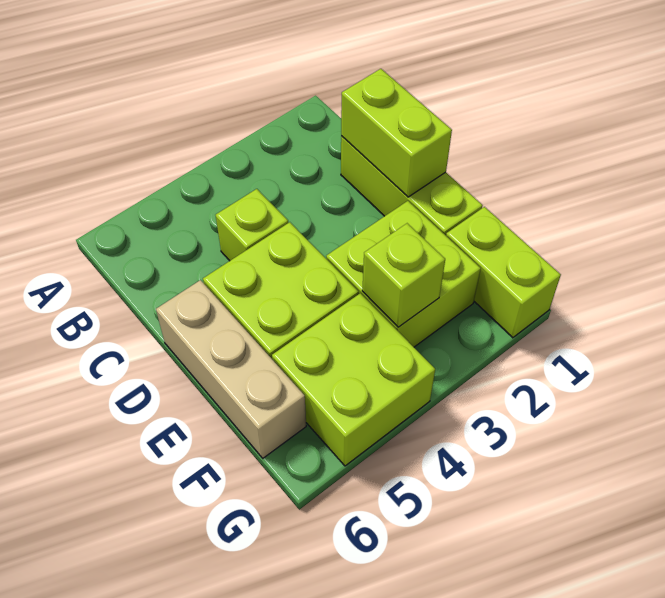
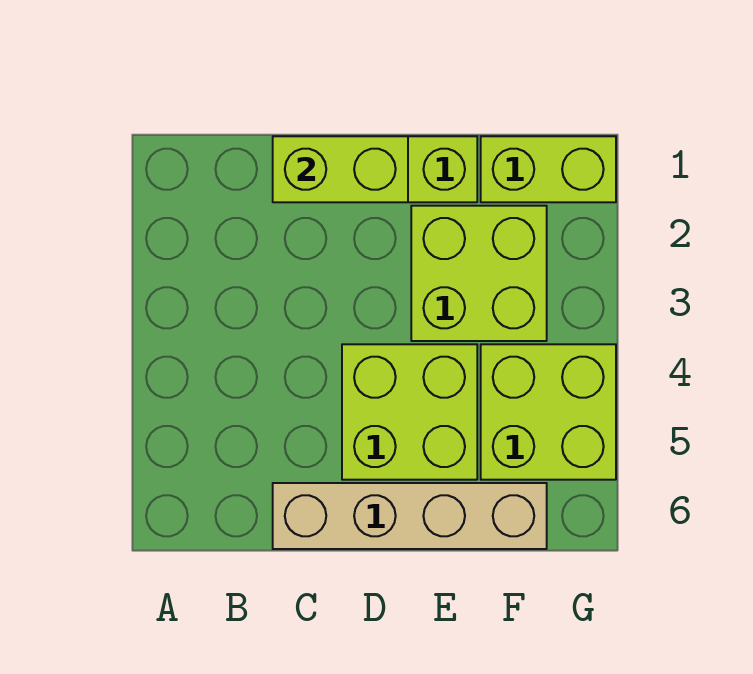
lime brick C4 level 1 -> none
tan brick D6:F6 level 1 -> tan brick C6:F6 level 1
lime brick F3 level 2 -> none

